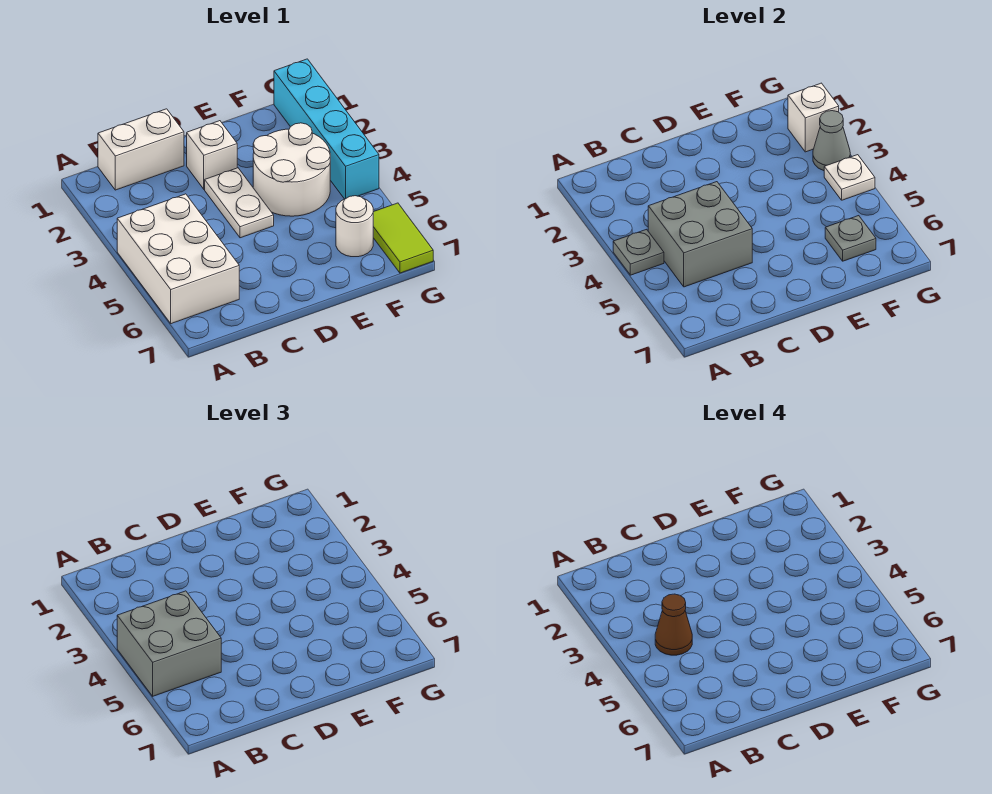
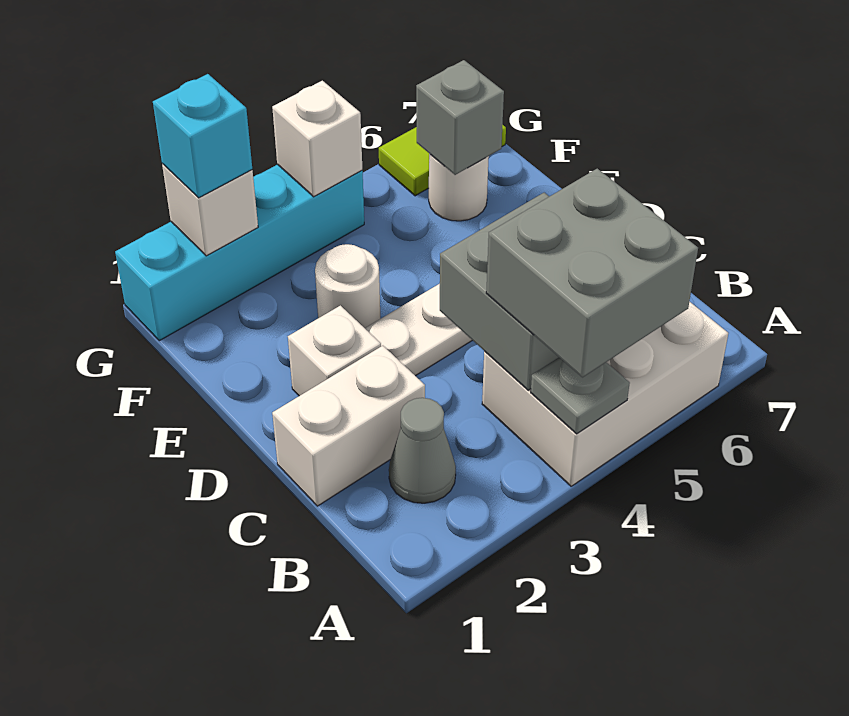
white brick B1:C1 level 1 -> white brick C1:C2 level 1
brown cone B4 level 4 -> none
white round brick E3:F4 level 1 -> white round brick E3 level 1
grey plate F6 level 2 -> grey brick F6 level 2
none -> cyan brick G2 level 3
grey cone G3 level 2 -> grey cone B2 level 1
white plate G4 level 2 -> white brick G4 level 2

